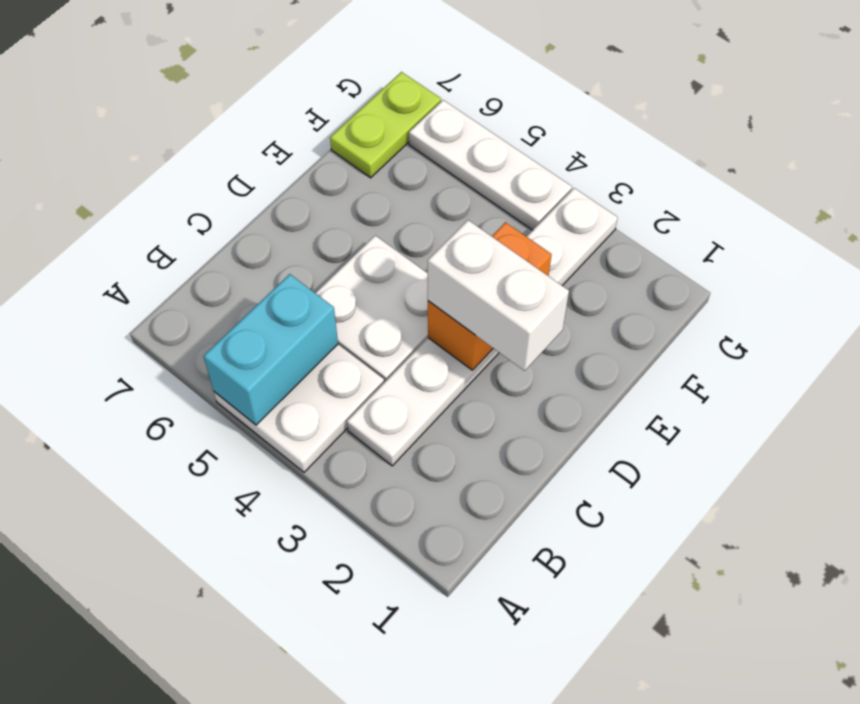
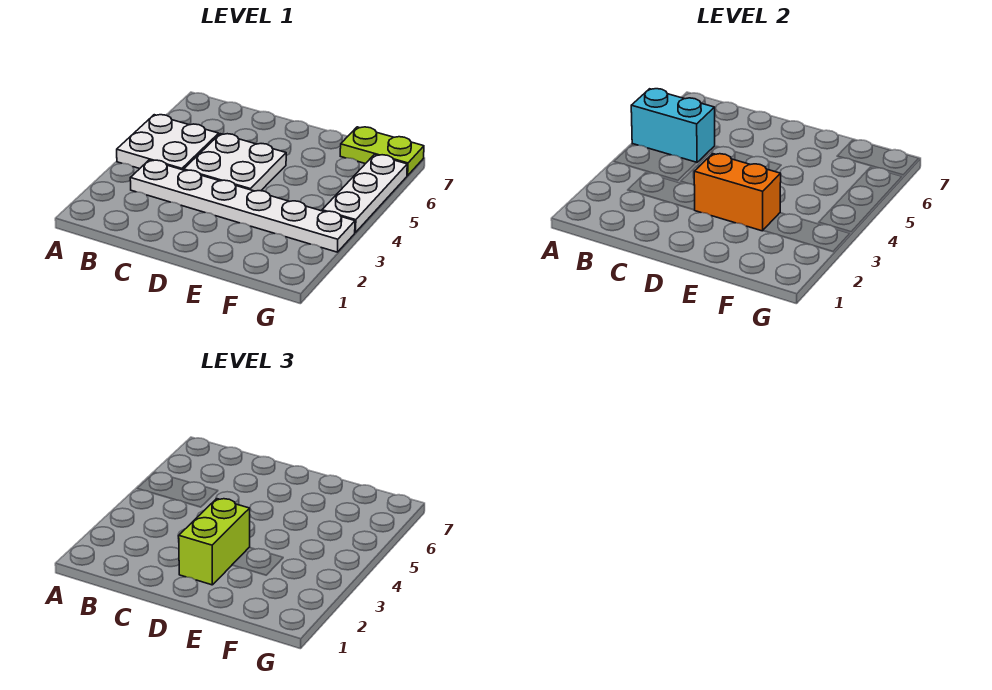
white brick D2:D3 level 3 -> lime brick D2:D3 level 3

